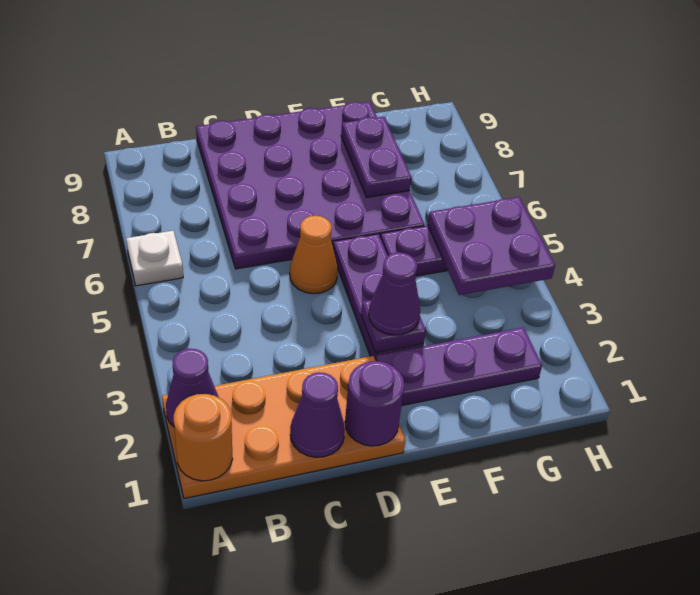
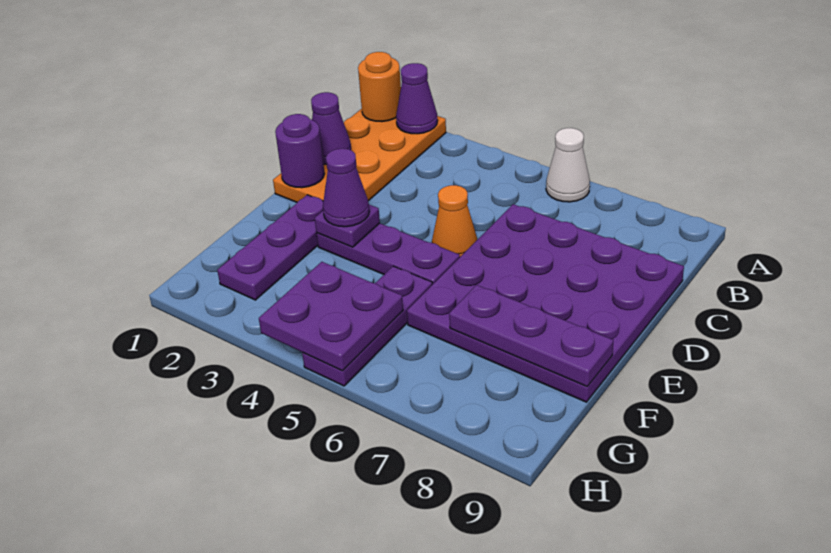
white plate A6 level 1 -> white cone A6 level 1
purple plate F7:F8 level 2 -> purple plate F7:F9 level 2

